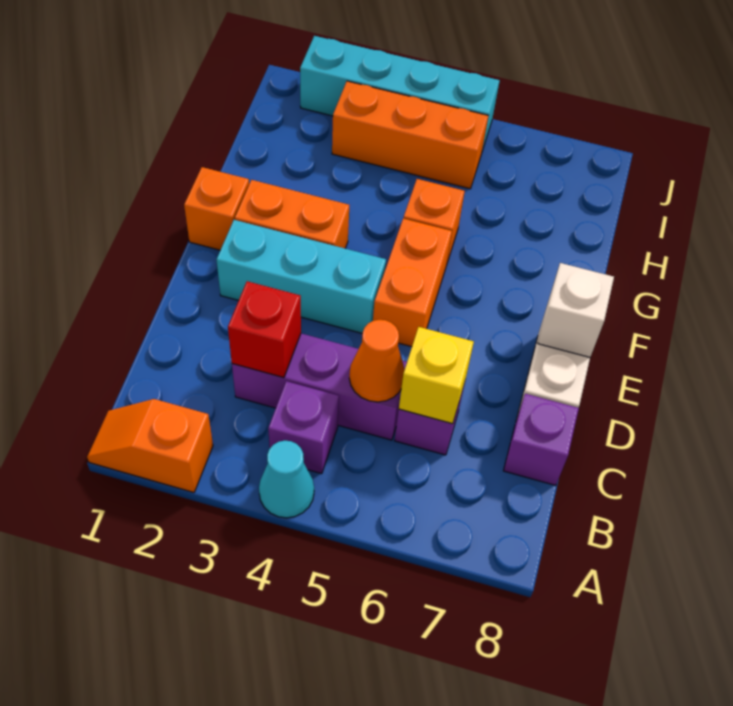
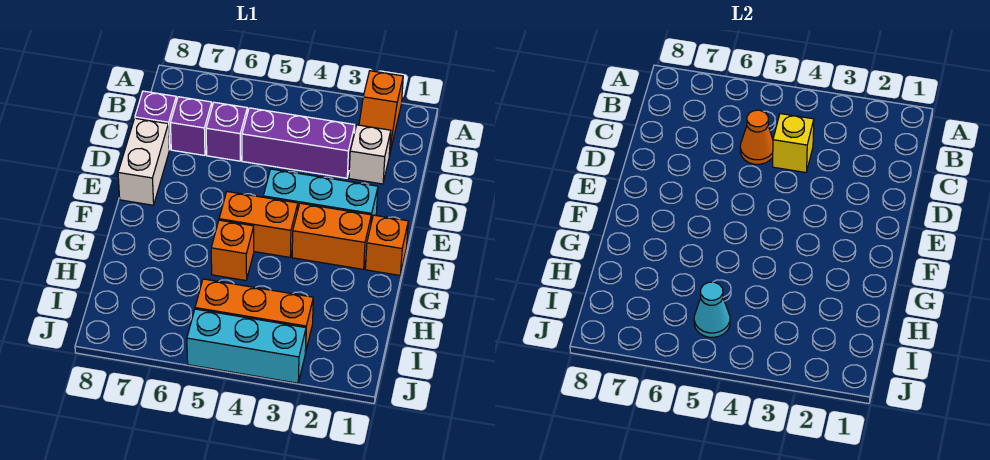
orange slope A1:A2 level 1 top 2 -> orange slope A2:B2 level 1 top A
cyan cone A4 level 1 -> cyan cone I5 level 2
purple brick B4 level 1 -> purple brick C7 level 1
red brick C3 level 2 -> none
yellow brick C6 level 2 -> yellow brick C4 level 2
orange brick E5:F5 level 1 -> orange brick F4:F5 level 1
white brick E8 level 2 -> white brick C2 level 1
cyan brick J2:J5 level 1 -> cyan brick J3:J5 level 1

